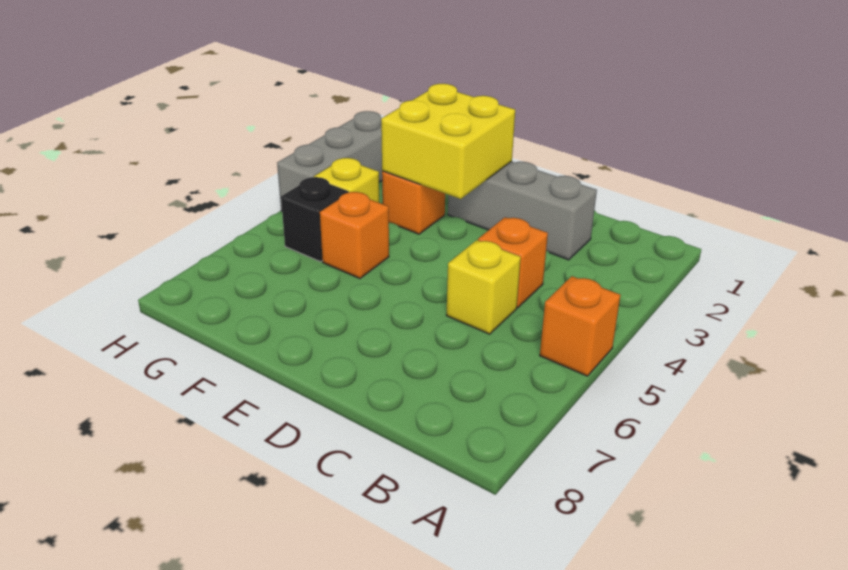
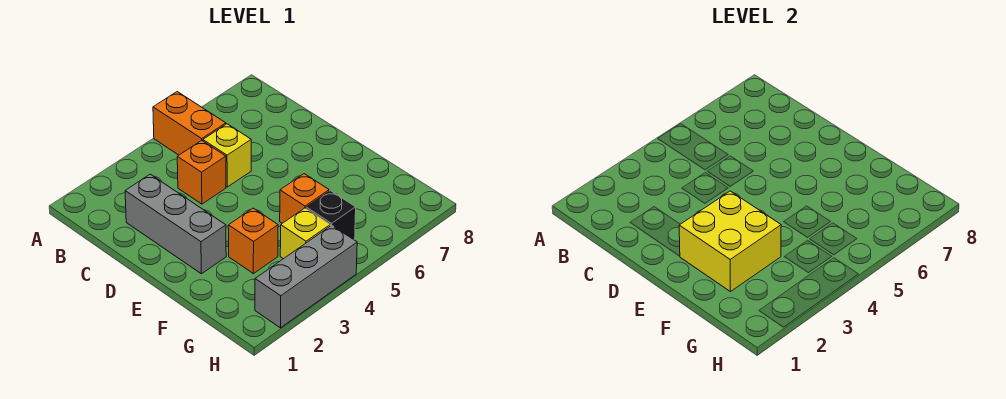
orange brick A5 level 1 -> orange brick A5:B5 level 1

